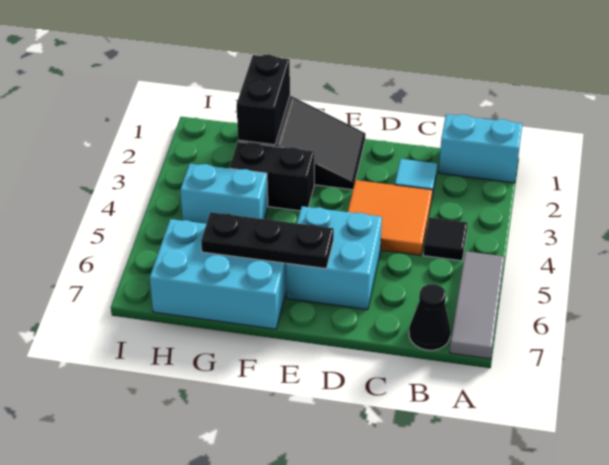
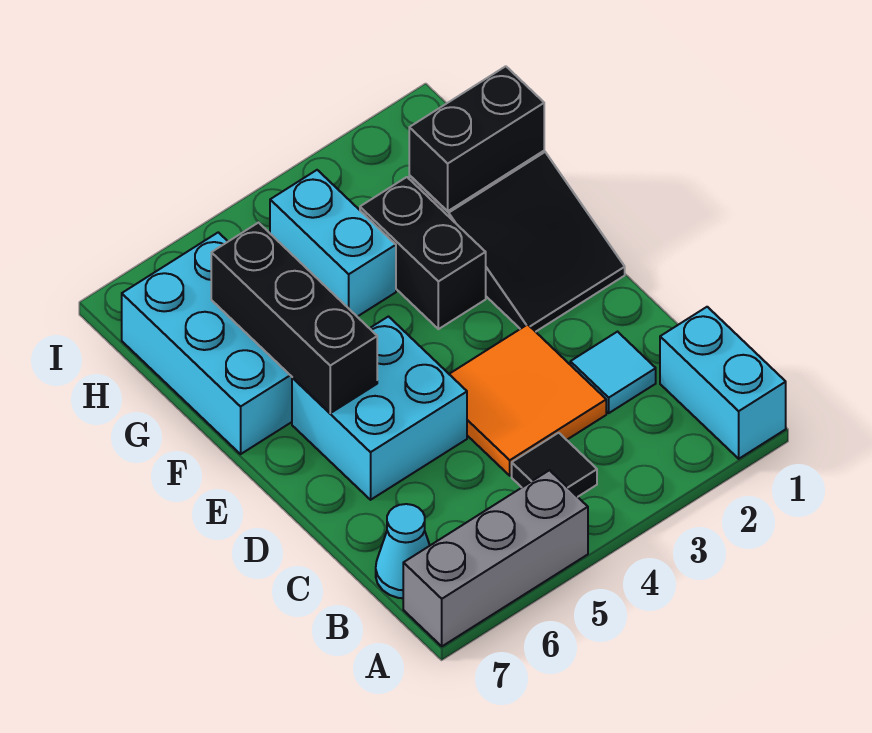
grey tile A5:A7 level 1 -> grey brick A5:A7 level 1
black cone B7 level 1 -> cyan cone B7 level 1
black plate E6:G6 level 2 -> black brick E6:G6 level 2

